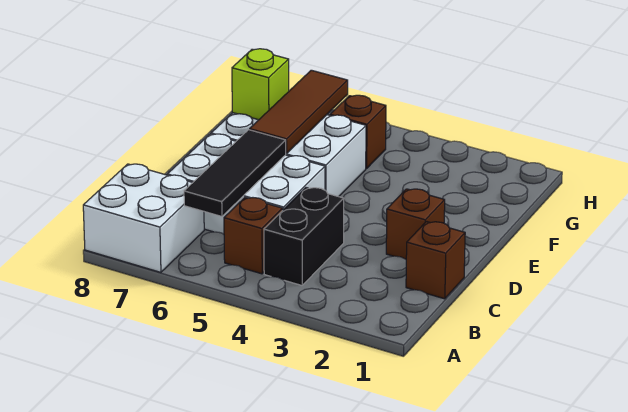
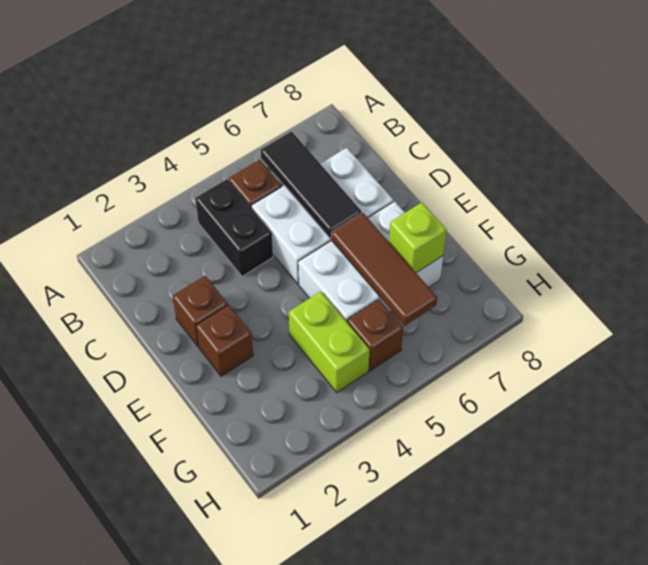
white brick A7:B8 level 1 -> none
brown brick C1 level 1 -> brown brick E2 level 1
none -> lime brick F4:G4 level 1

